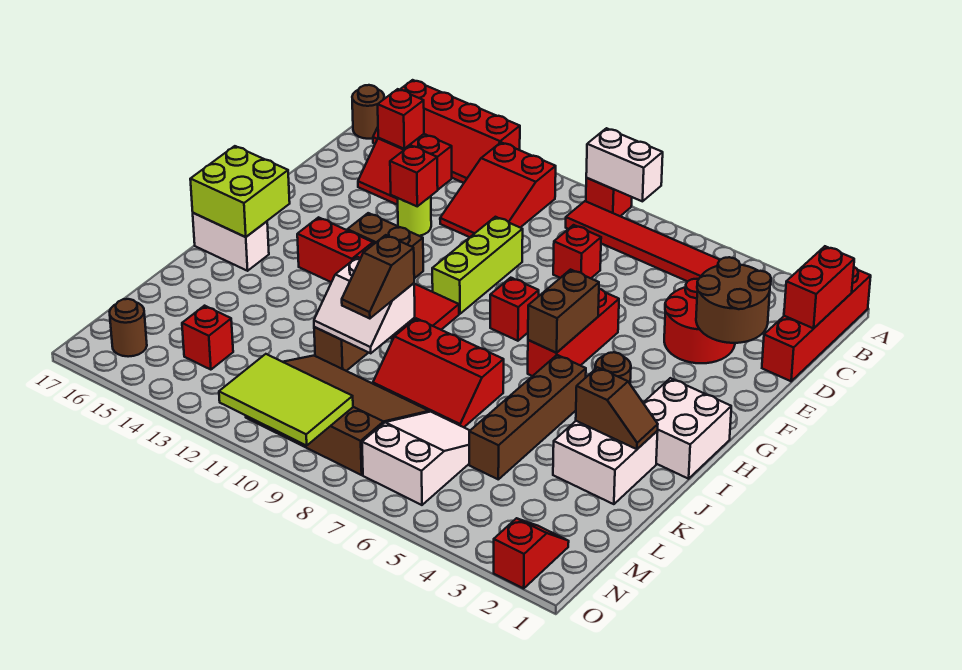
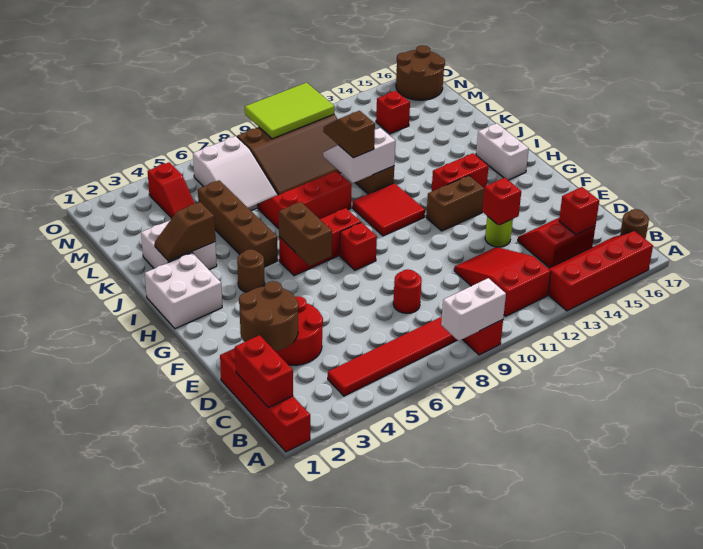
red brick D8 level 1 -> red round brick D8 level 1
lime brick E10:G10 level 1 -> none
red brick F6:H6 level 1 -> red brick H6:H8 level 1
lime brick H16:I17 level 2 -> none
white brick I16:I17 level 1 -> white brick H16:I16 level 1
red slope N2:O2 level 1 top O -> red slope M4:N4 level 1 top N
brown round brick N16 level 1 -> brown round brick N16:O17 level 1

